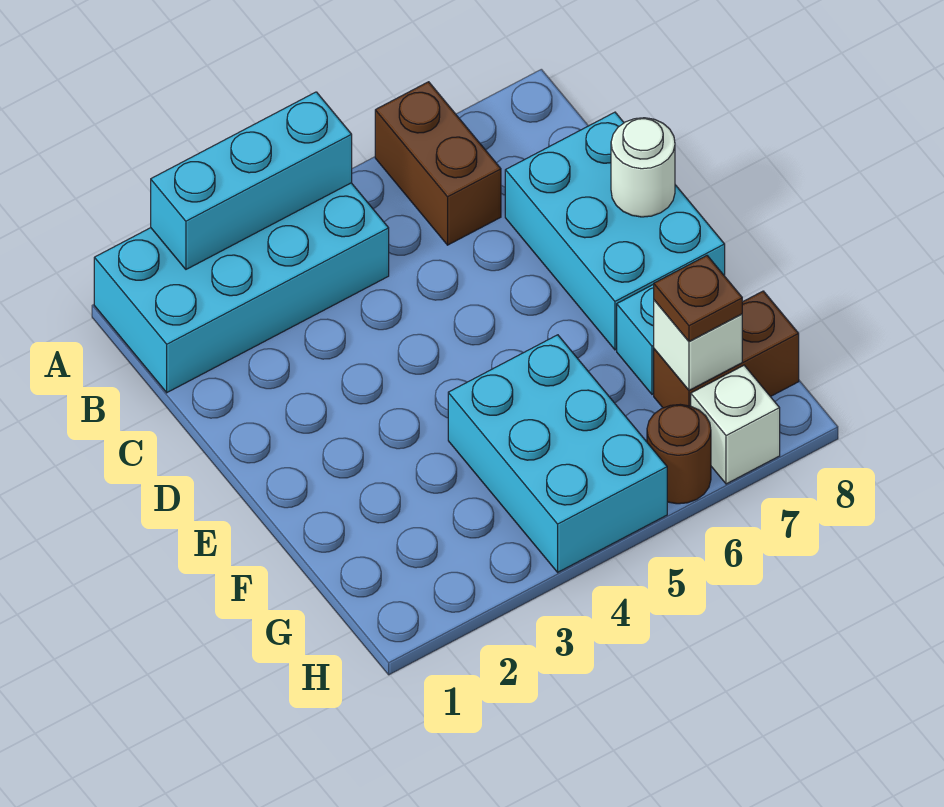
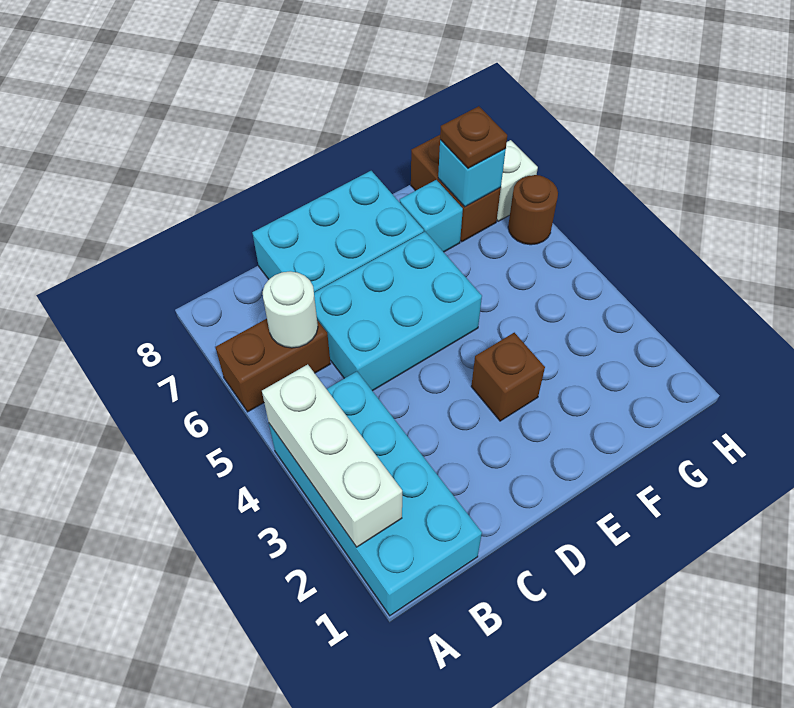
cyan brick A2:A4 level 2 -> white brick A2:A4 level 2
white round brick D8 level 2 -> white round brick B6 level 2
none -> brown brick E3 level 1
cyan brick F4:H5 level 1 -> cyan brick C5:E6 level 1
white brick G7 level 2 -> cyan brick G7 level 2

